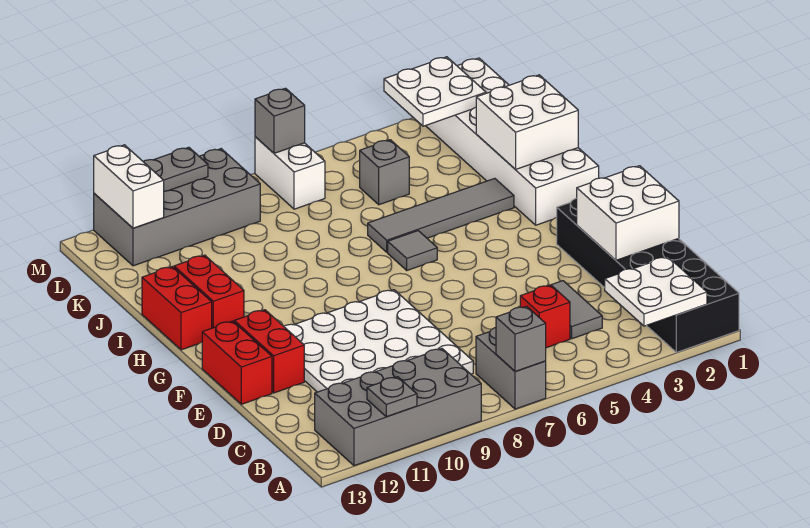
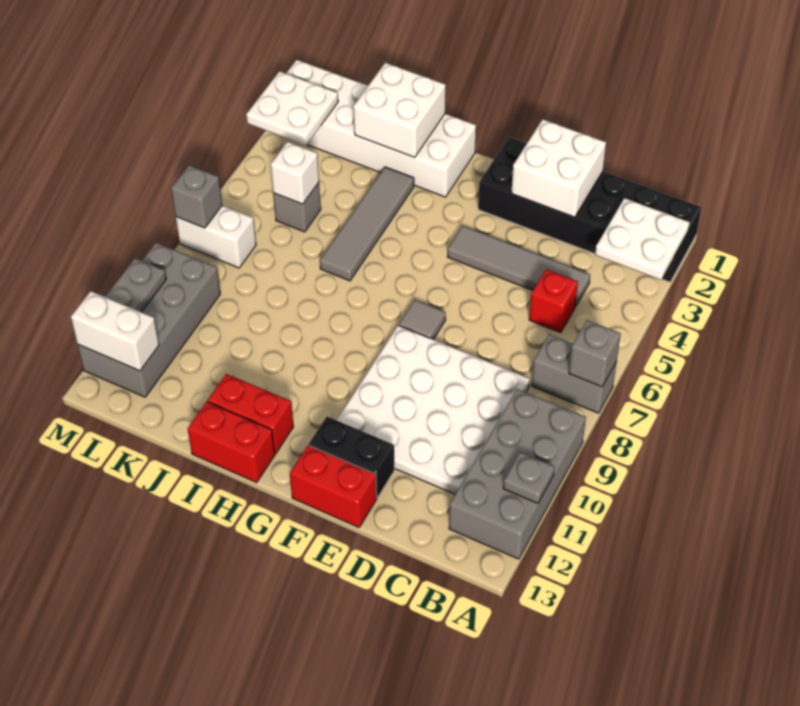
grey tile C4:D4 level 1 -> grey tile C4:F4 level 1
red brick E12:F12 level 1 -> black brick E12:F12 level 1
grey tile H6 level 1 -> grey tile F7 level 1
none -> white brick K5 level 2

